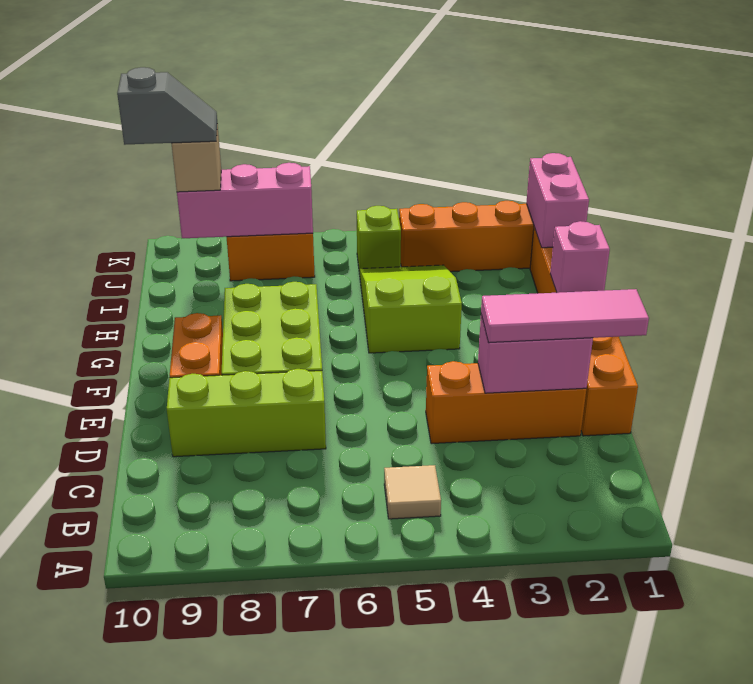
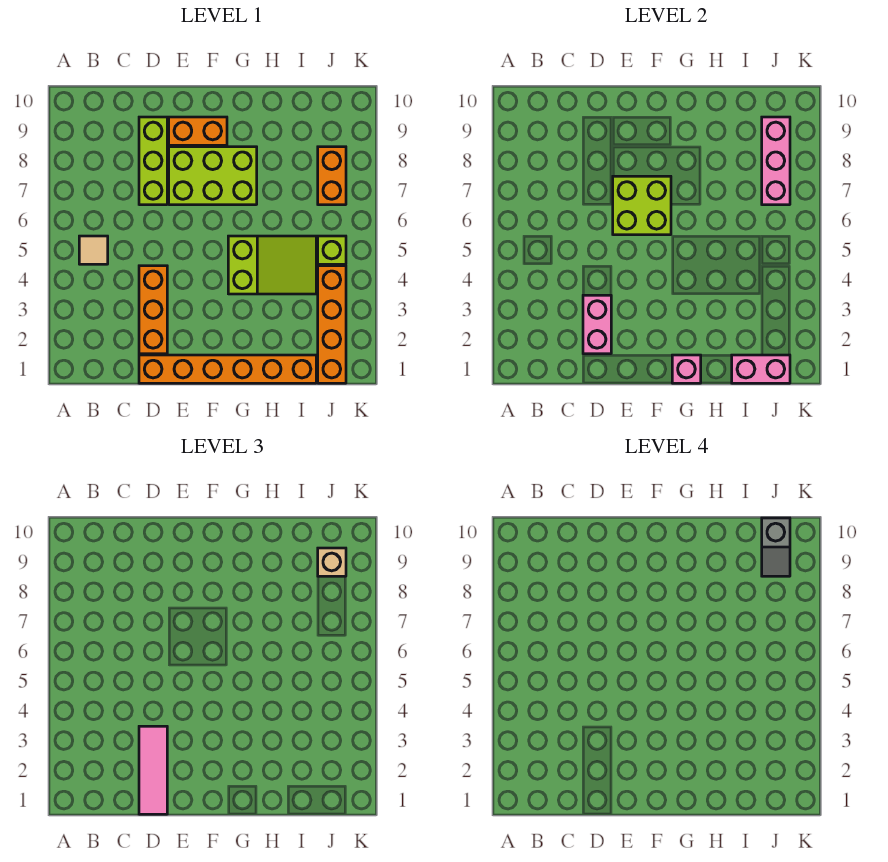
none -> lime brick E6:F7 level 2

